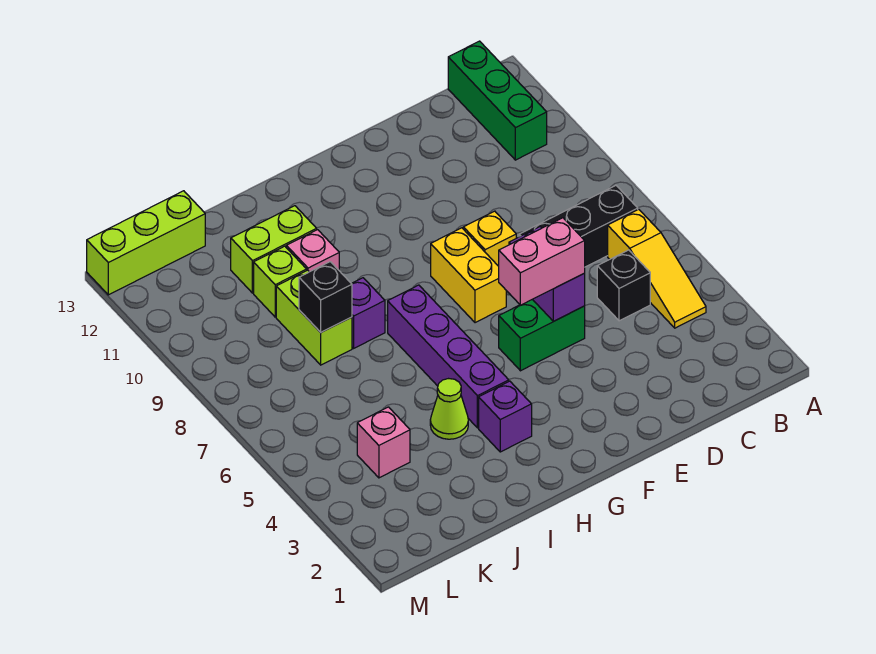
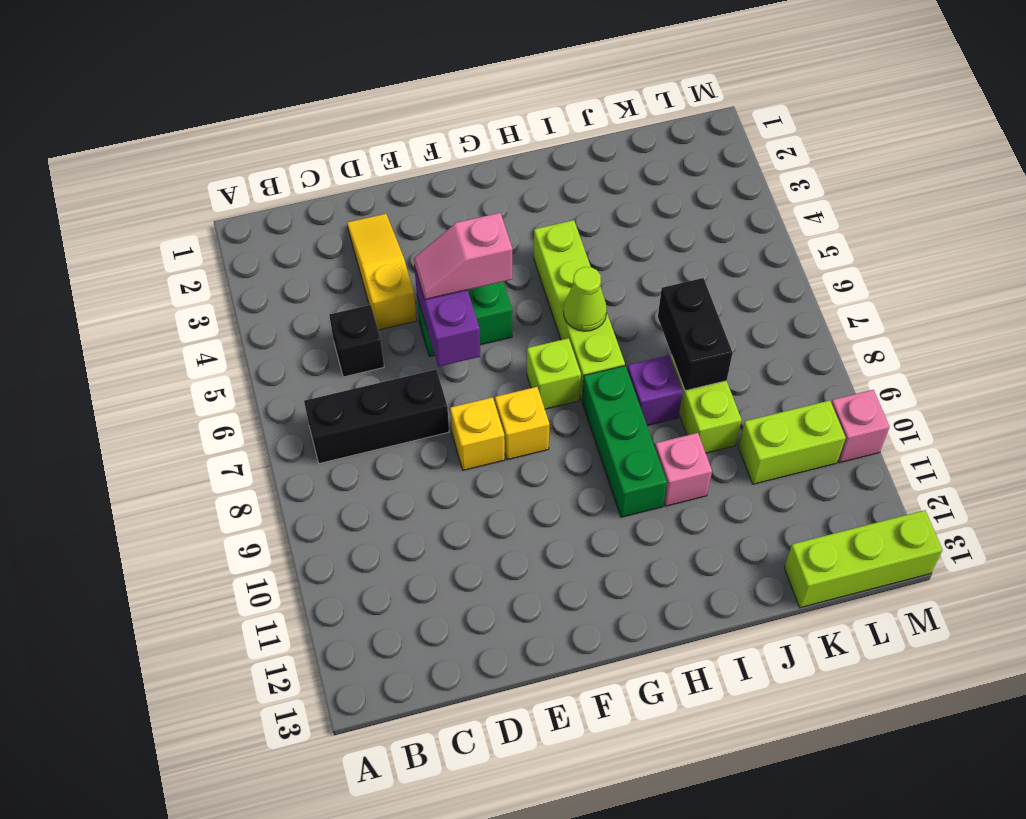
yellow slope B4:B6 level 1 top 6 -> yellow slope D2:D4 level 1 top 4
green brick B11:B13 level 1 -> green brick H8:H10 level 1
pink brick E5:F5 level 3 -> pink slope E5:F5 level 3 top F
yellow brick F7:F8 level 1 -> yellow brick F8 level 1
purple brick H3 level 1 -> none
purple brick H4:H7 level 1 -> lime brick H4:H7 level 1
lime cone I4 level 1 -> lime cone H6 level 2
lime brick I11:J11 level 1 -> lime brick K10:L10 level 1
black brick J8 level 2 -> black brick J7:J8 level 2
lime brick J10 level 1 -> lime brick G7 level 1
pink brick K4 level 1 -> pink brick M10 level 1

